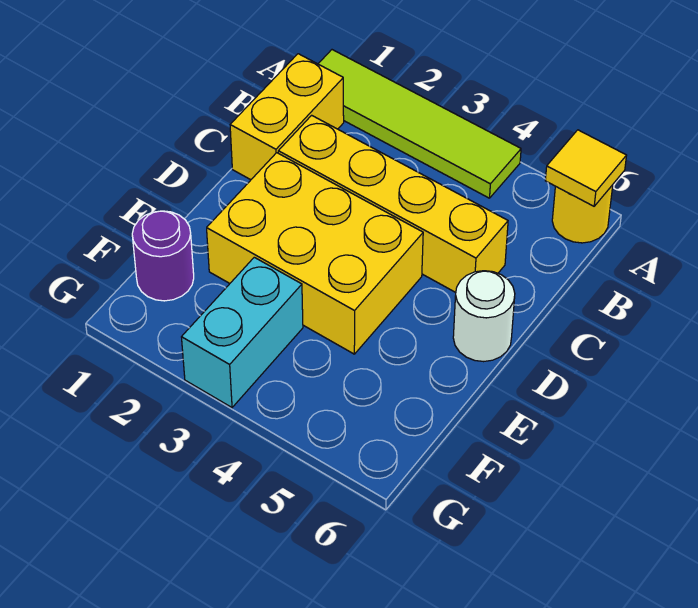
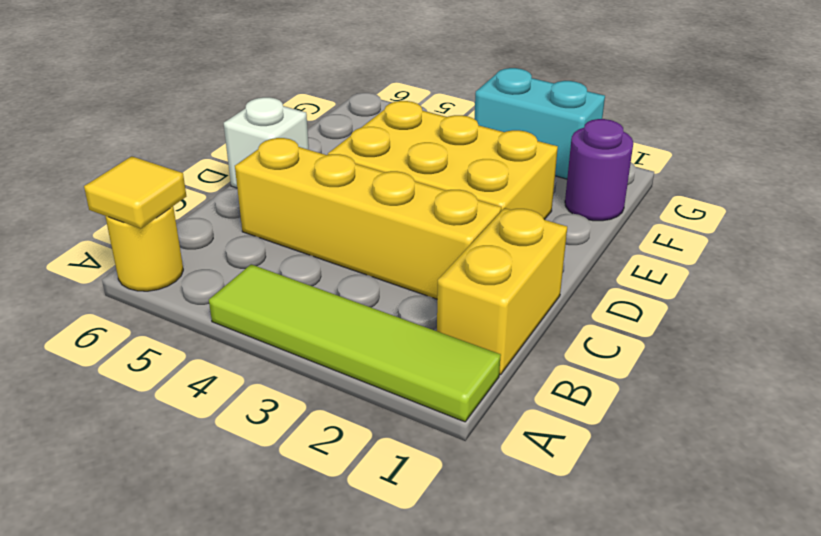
white round brick D6 level 1 -> white brick D6 level 1
cyan brick F3:G3 level 1 -> cyan brick G2:G3 level 1

